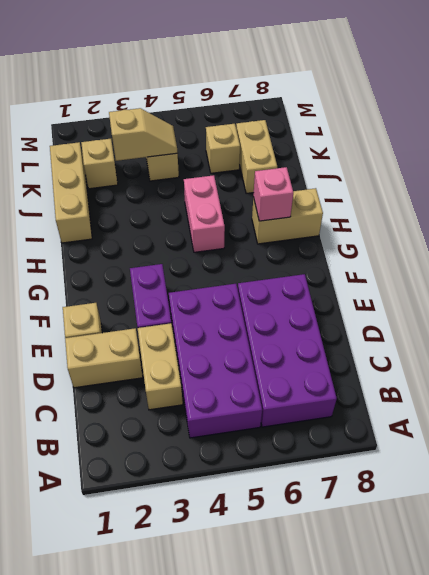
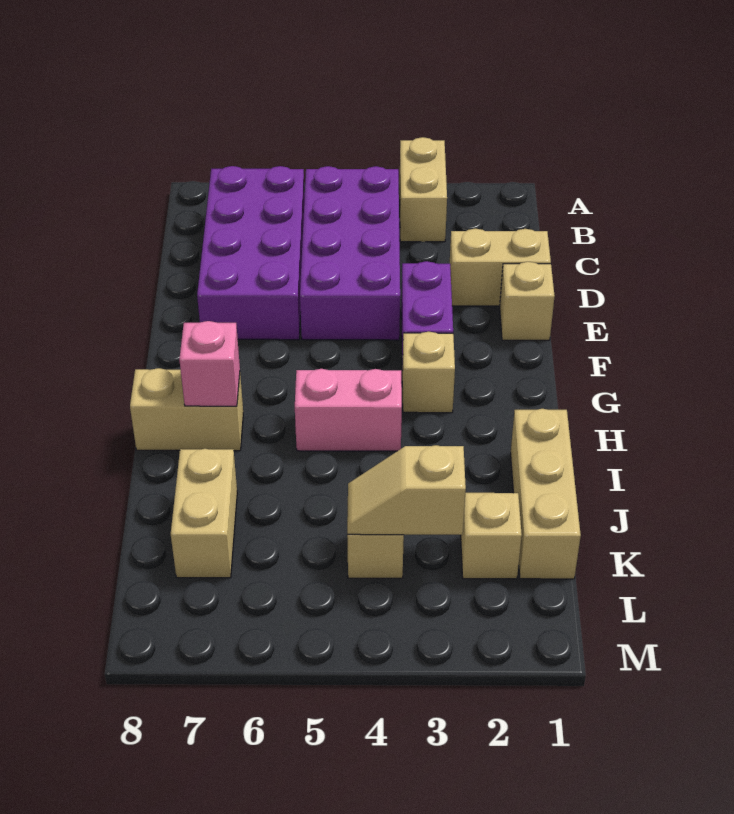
tan brick C3:D3 level 1 -> tan brick A3:B3 level 1
pink brick H5:I5 level 1 -> pink brick H4:H5 level 1
tan brick K6 level 1 -> tan brick G3 level 1

